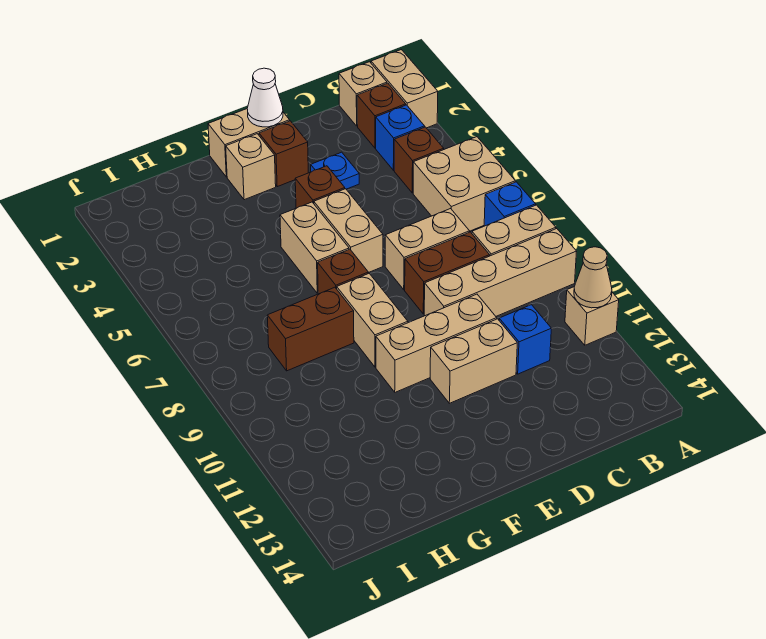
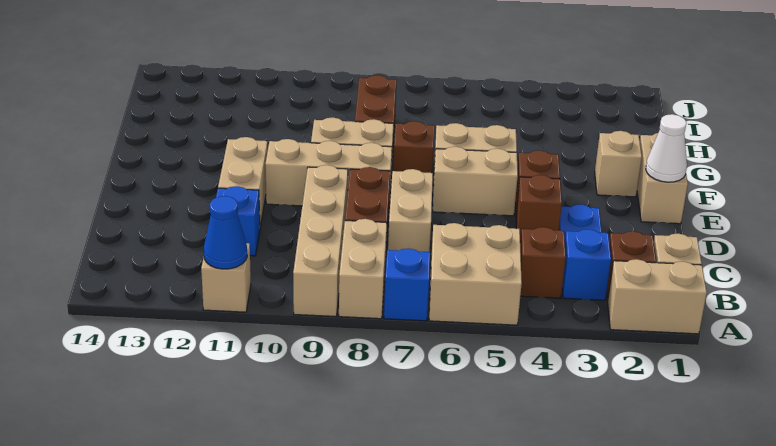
tan cone A11 level 2 -> blue cone A11 level 2
tan brick D10:F10 level 1 -> tan brick E8:E10 level 1
brown brick E2 level 1 -> brown brick D4 level 1

